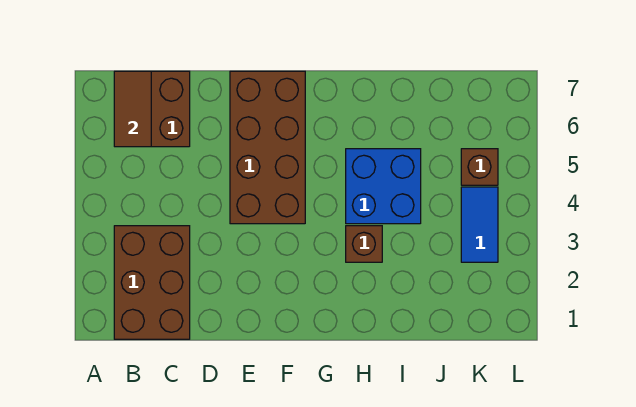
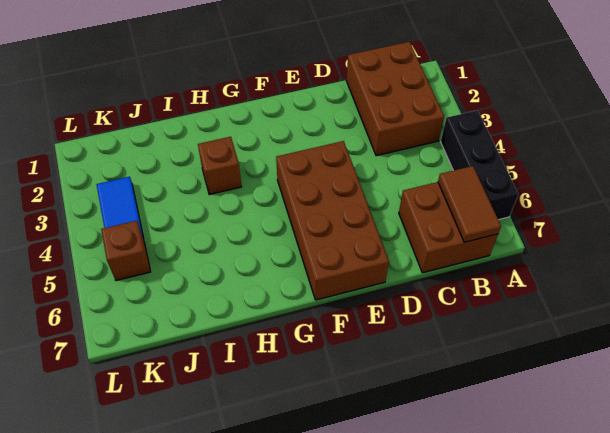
none -> black brick A4:A6 level 1
blue brick H4:I5 level 1 -> none

